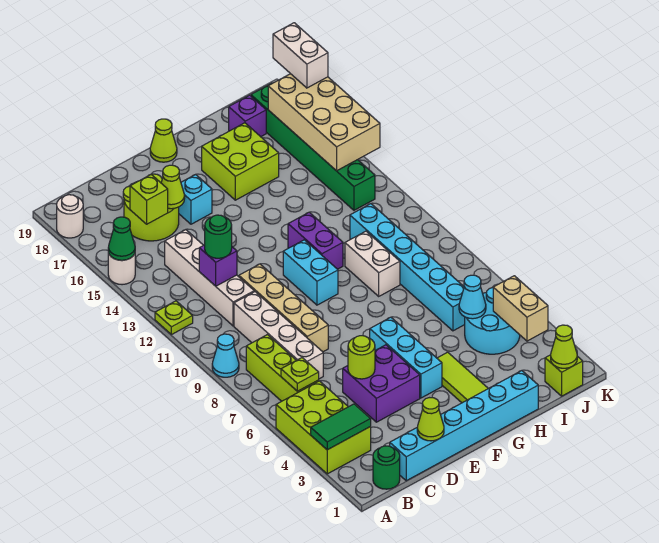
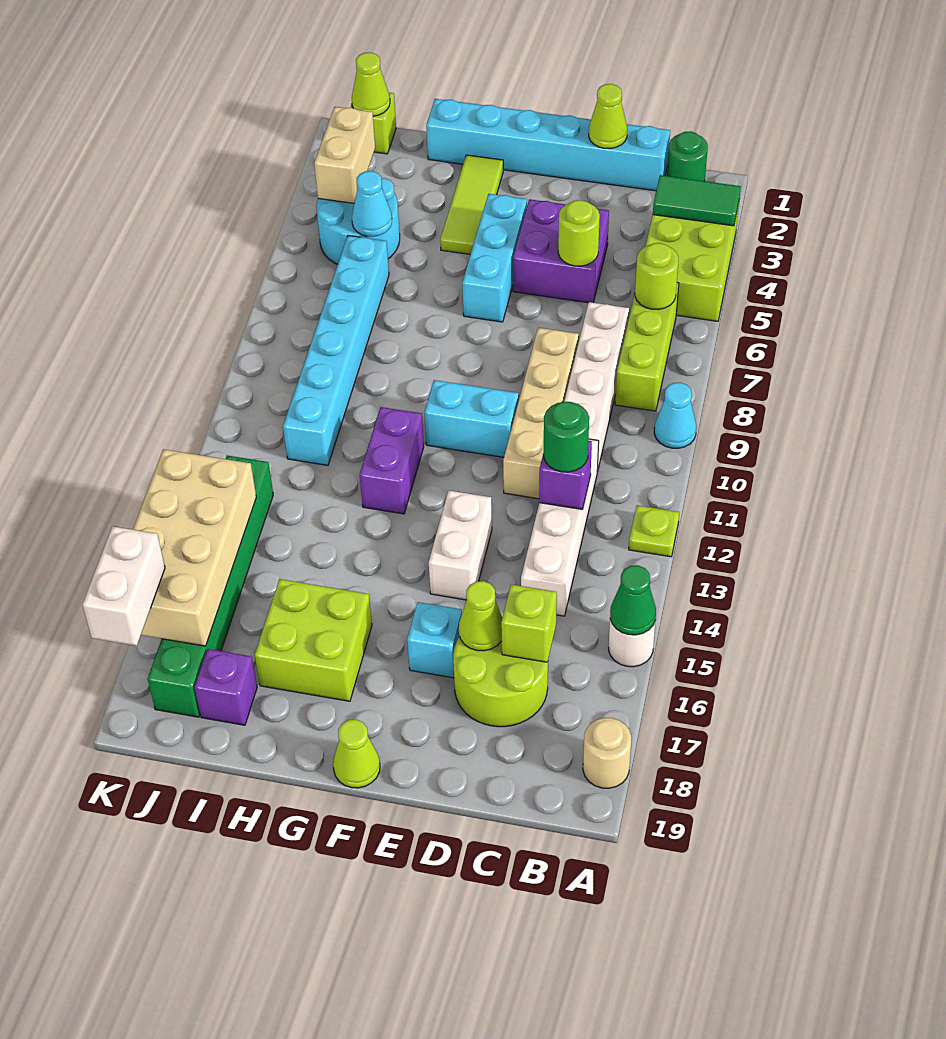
white round brick A18 level 1 -> tan round brick A18 level 1
lime plate B6 level 2 -> lime round brick B6 level 2
cyan brick F10:F11 level 1 -> cyan brick E10:F10 level 1
white brick H9:H10 level 1 -> white brick E13:E14 level 1

